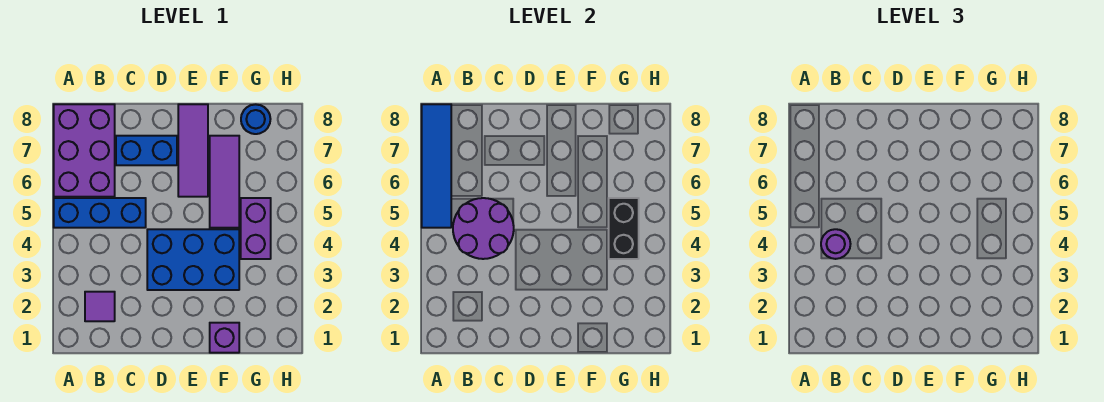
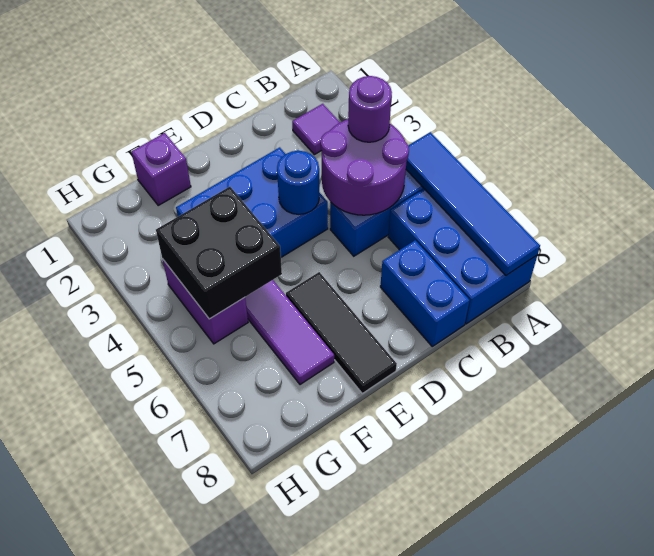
purple brick A6:B8 level 1 -> blue brick A6:B8 level 1
blue brick C7:D7 level 1 -> blue brick C7:C8 level 1
purple tile E6:E8 level 1 -> black tile E6:E8 level 1
black brick G4:G5 level 2 -> black brick F4:G5 level 2
blue round brick G8 level 1 -> blue round brick D4 level 2

